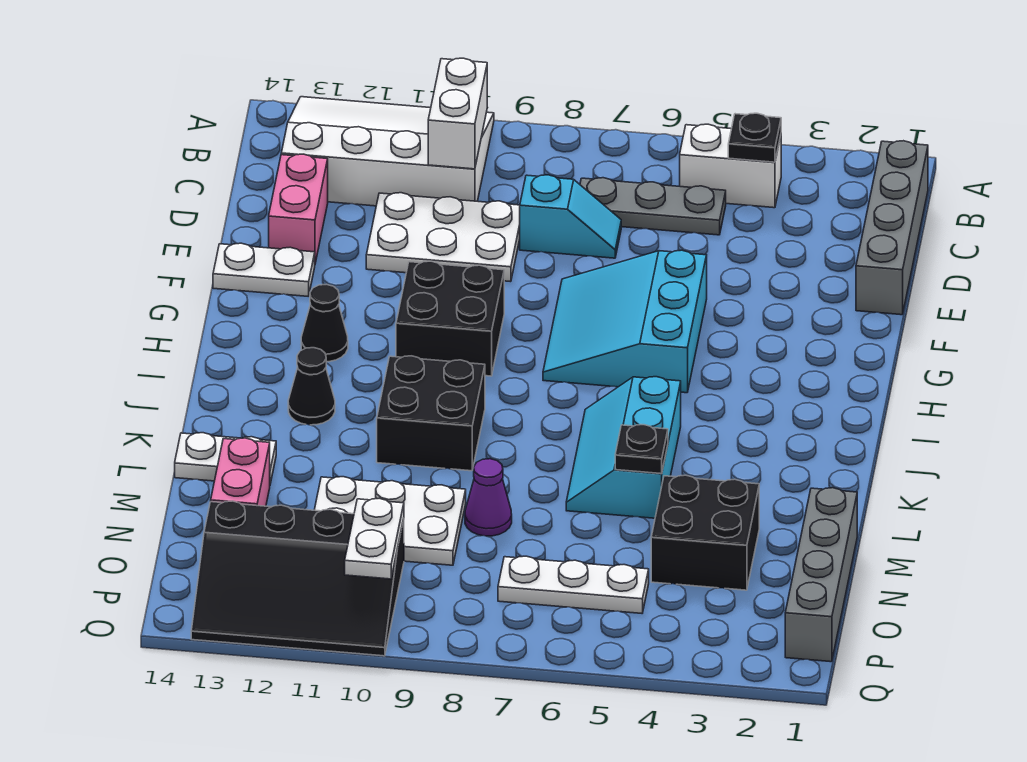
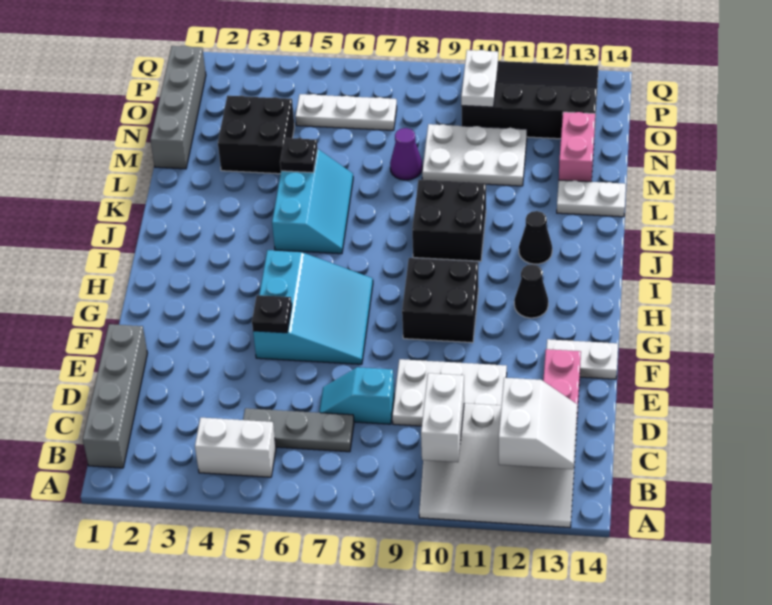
black plate B4 level 2 -> black plate F5 level 2
none -> white slope B12:C13 level 2 top 12

